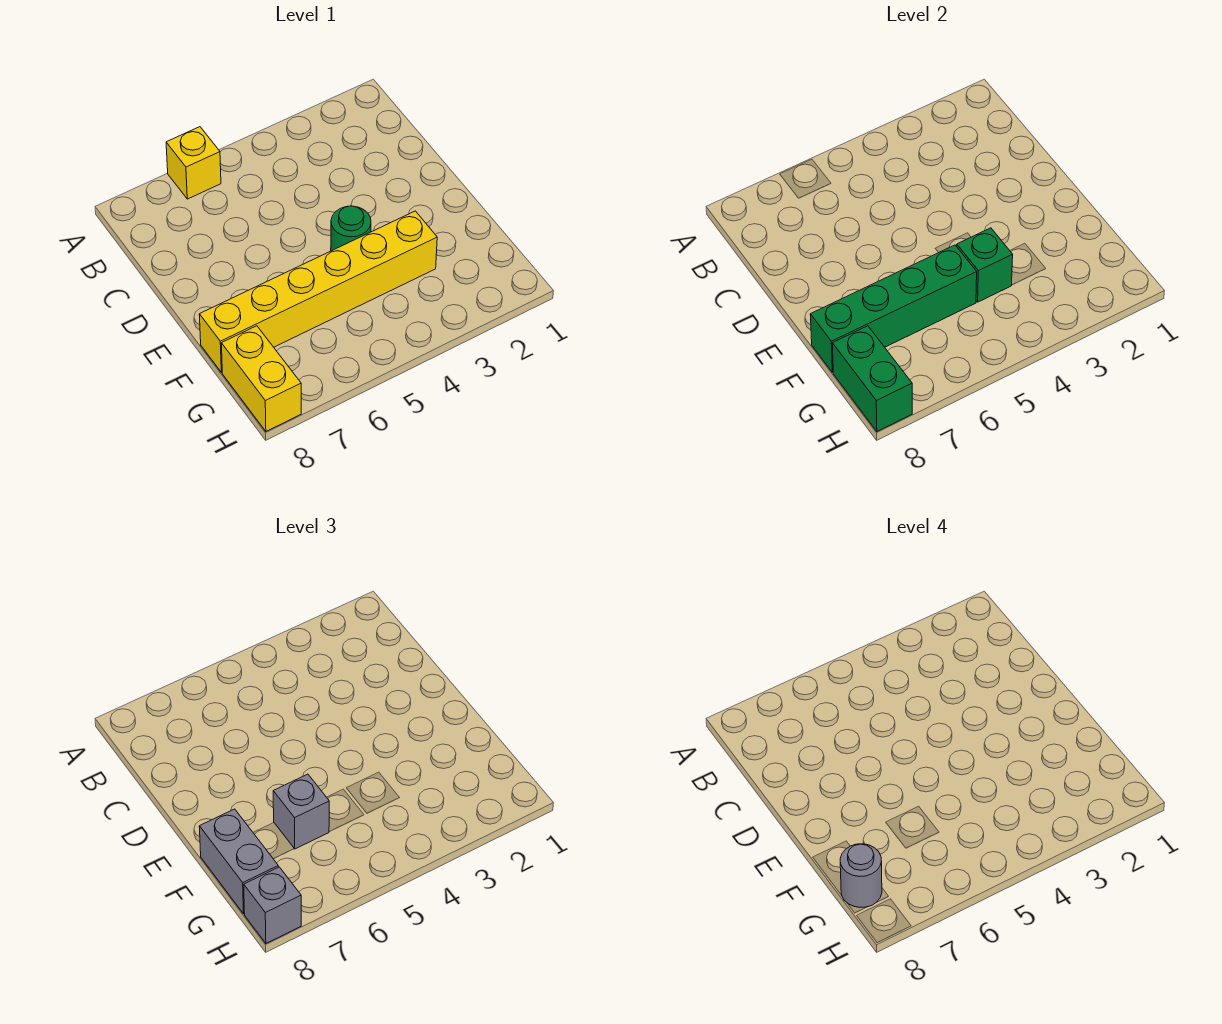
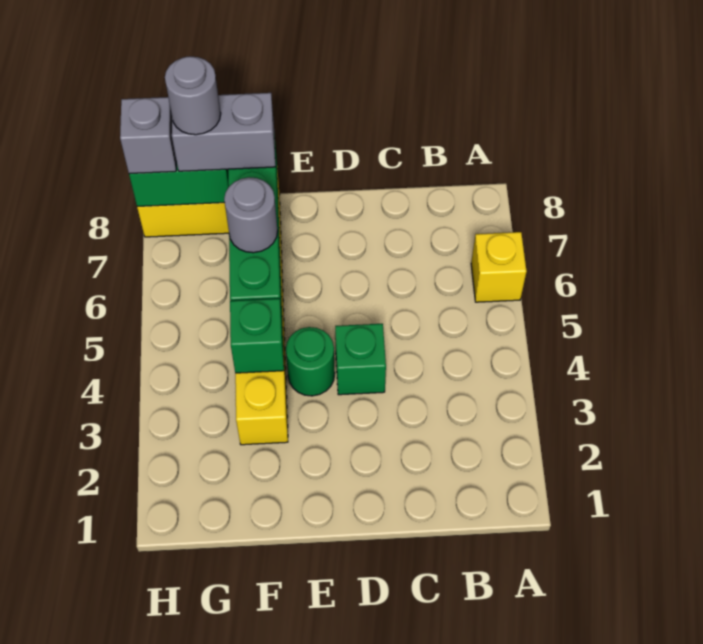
none -> green brick D4 level 1
grey brick F6 level 3 -> grey round brick F6 level 3

